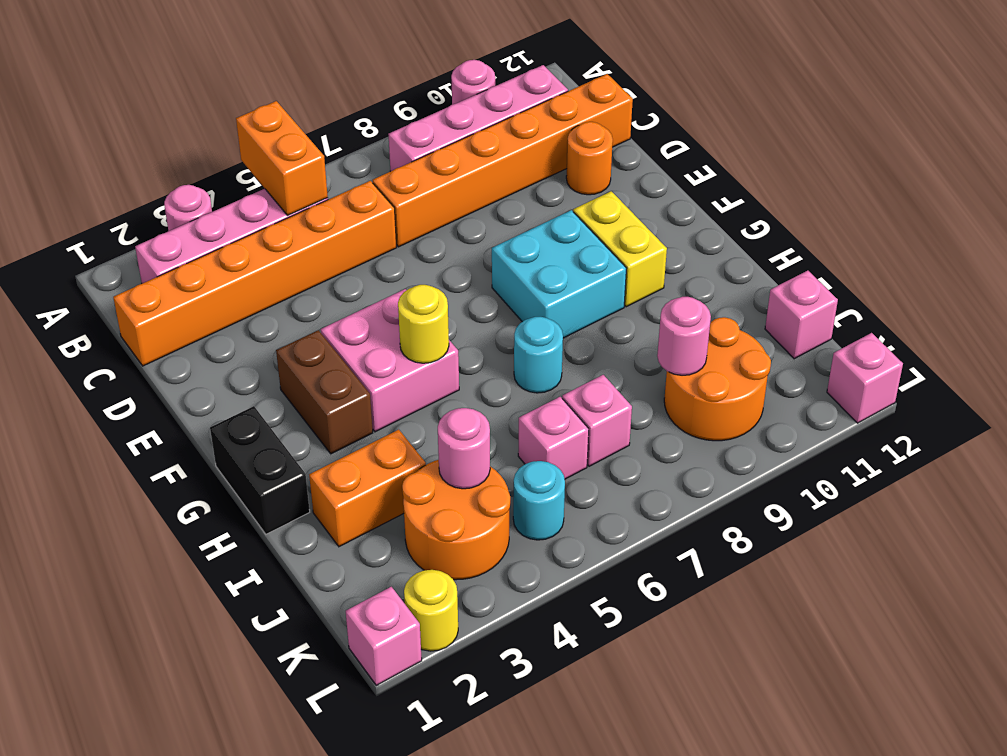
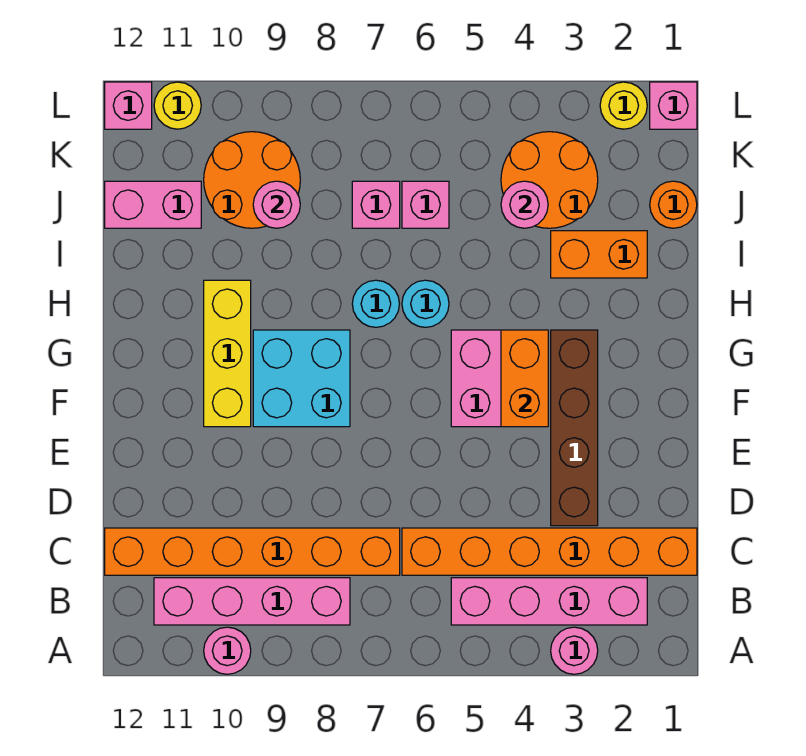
orange brick A5:B5 level 2 -> orange brick F4:G4 level 2
orange round brick D11 level 1 -> orange round brick J1 level 1
brown brick F3:G3 level 1 -> brown brick D3:G3 level 1
yellow brick F10:G10 level 1 -> yellow brick F10:H10 level 1
black brick G1:H1 level 1 -> none
yellow round brick G5 level 2 -> yellow round brick L11 level 1
pink brick J12 level 1 -> pink brick J11:J12 level 1
cyan round brick K5 level 1 -> cyan round brick H6 level 1

